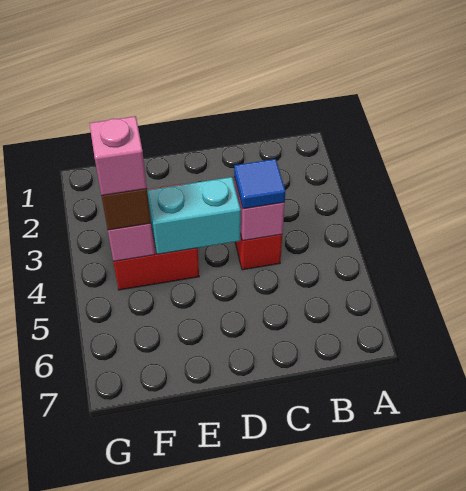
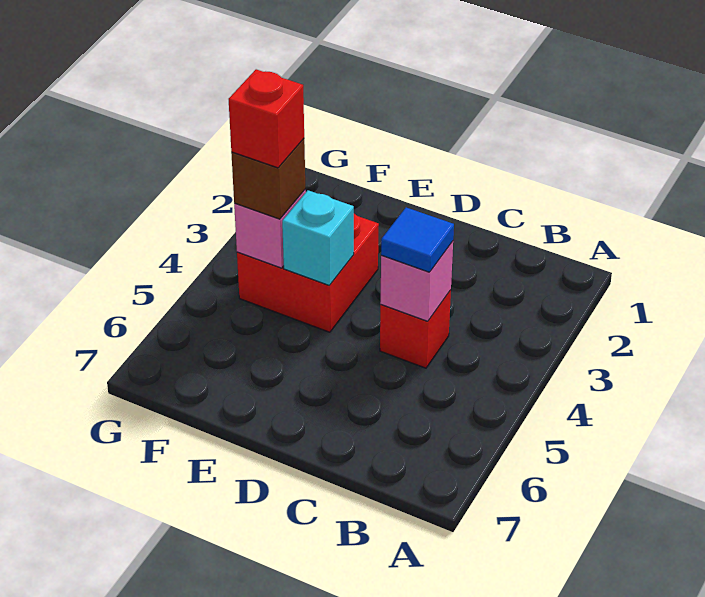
cyan brick D4:E4 level 2 -> cyan brick E4 level 2
pink brick F4 level 4 -> red brick F4 level 4

